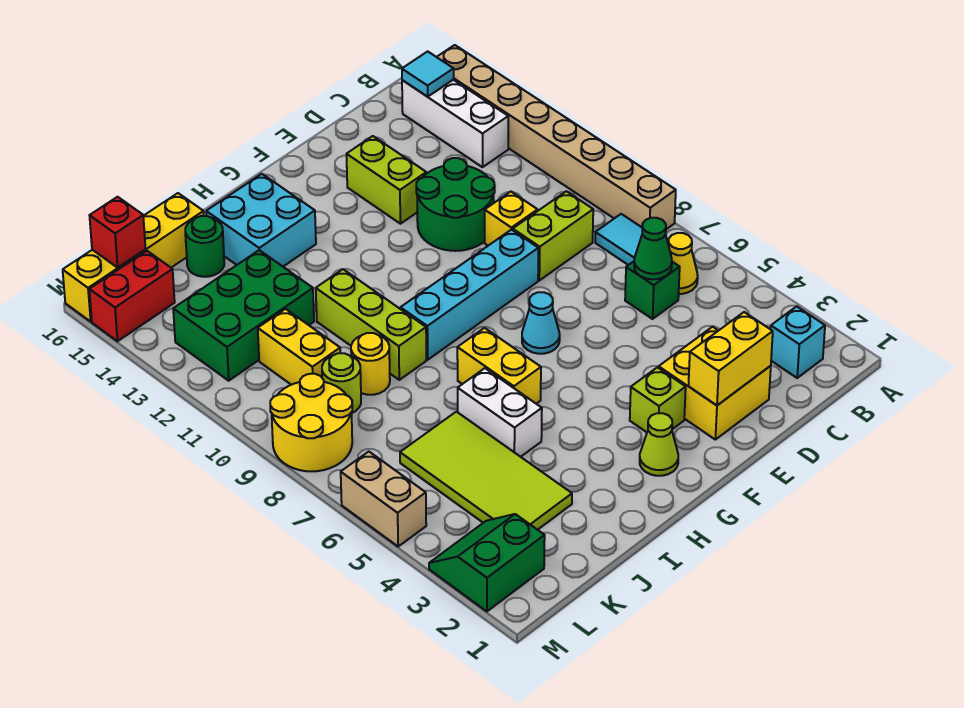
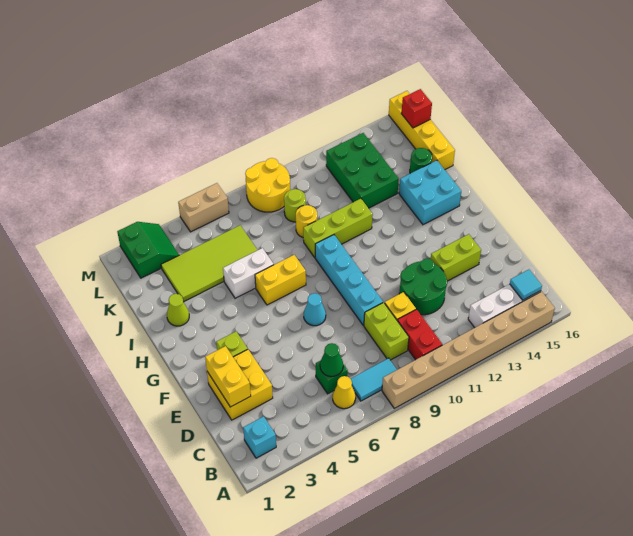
lime cone G2 level 1 -> lime cone I2 level 1
yellow brick K10:K11 level 1 -> none
red brick L15:M15 level 1 -> red brick B10:C10 level 1

